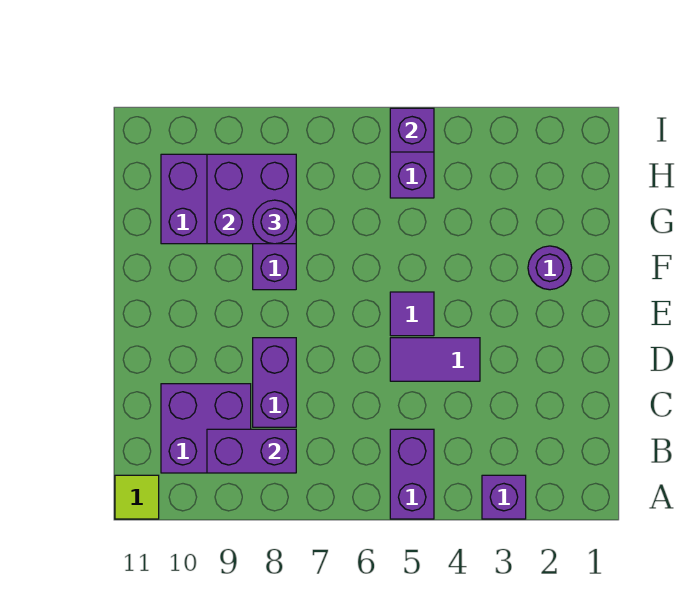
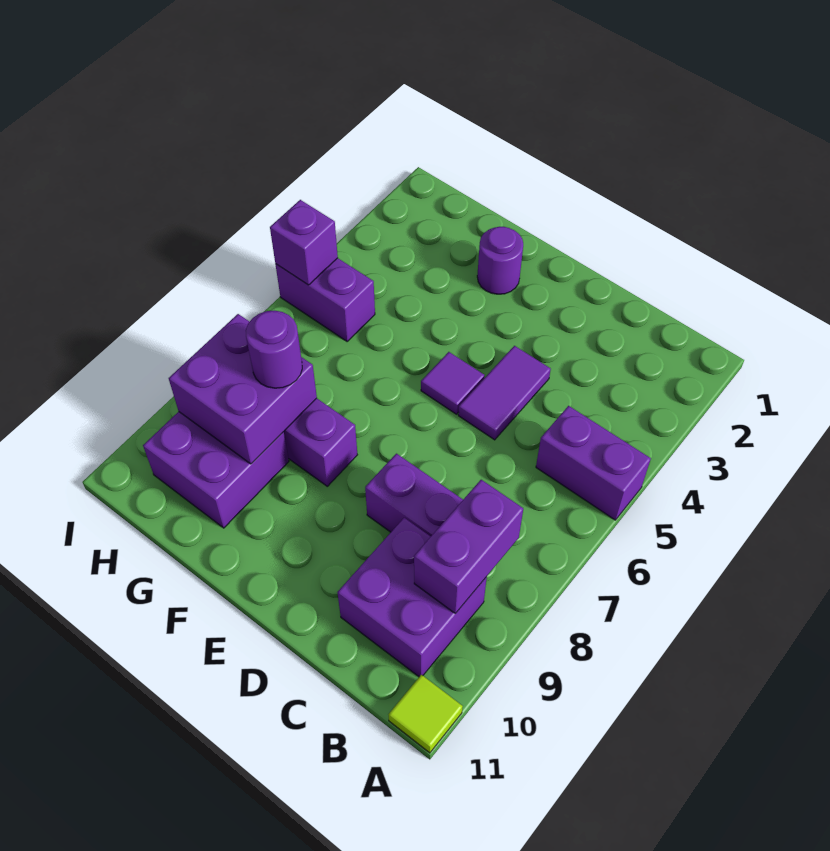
purple brick A3 level 1 -> none

